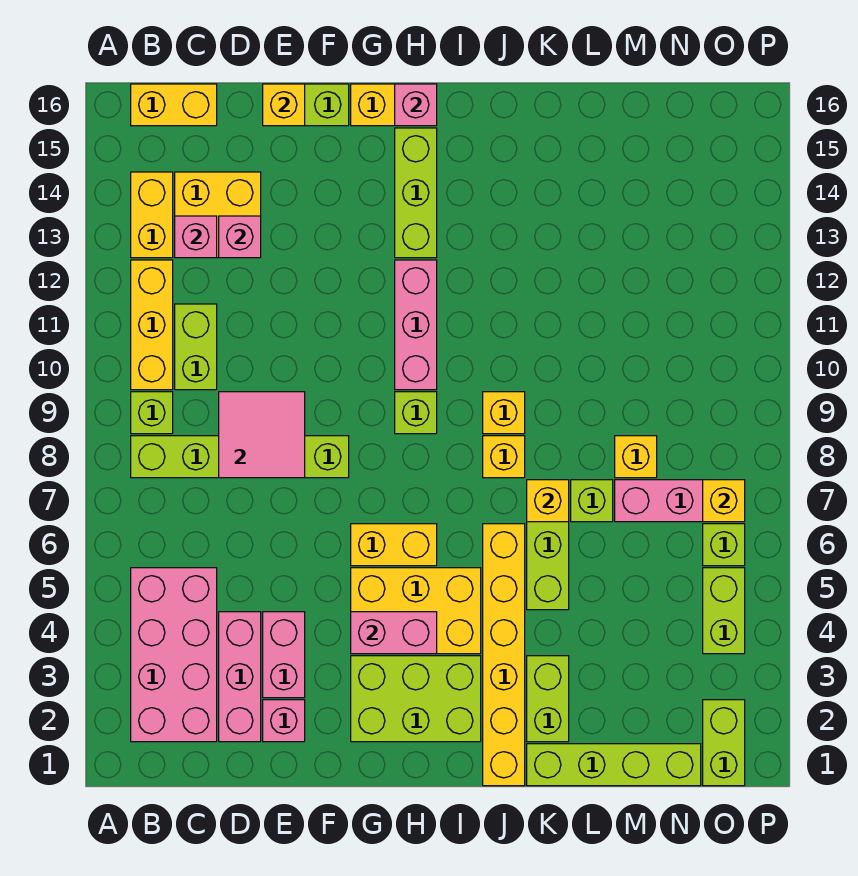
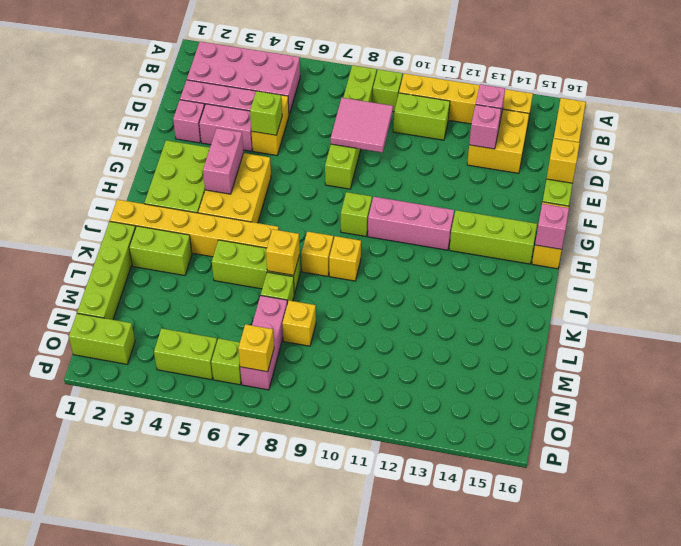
none -> lime brick E5 level 2
yellow brick G6:H6 level 1 -> yellow brick D5:E5 level 1

